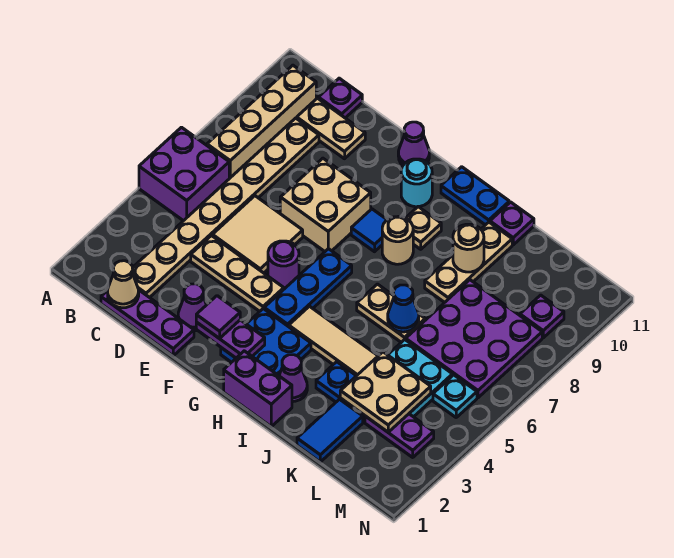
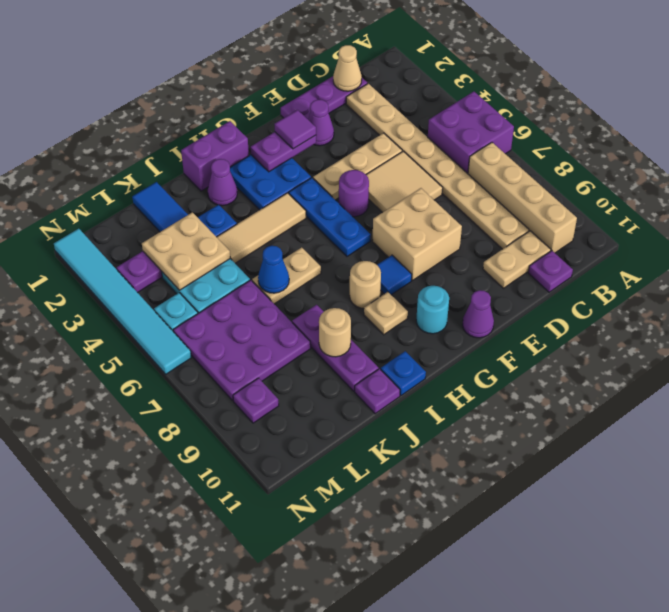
blue plate H11:I11 level 1 -> blue plate I11 level 1
tan plate J8:J10 level 1 -> purple plate J8:J10 level 1
none -> cyan tile N1:N6 level 1

